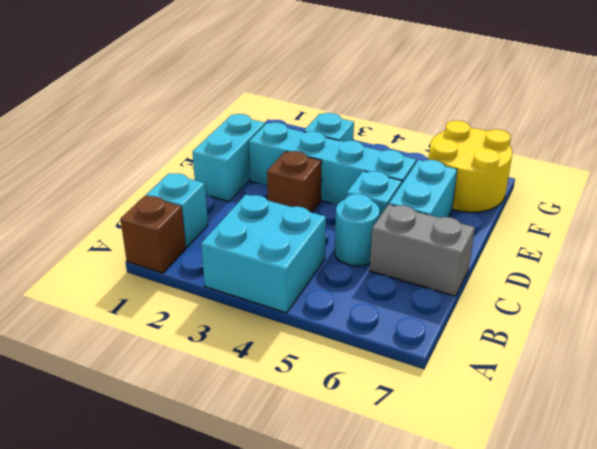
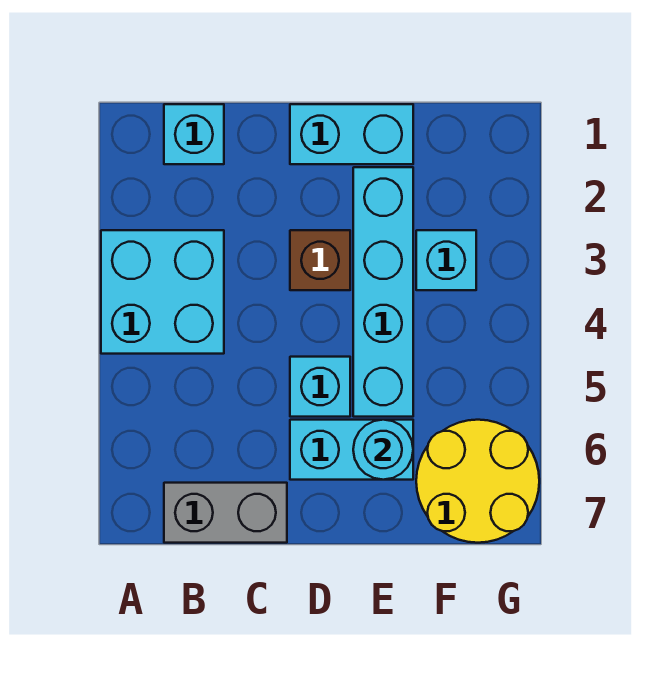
brown brick A1 level 1 -> none
cyan round brick C5 level 1 -> cyan round brick E6 level 2
grey brick C6:C7 level 1 -> grey brick B7:C7 level 1

